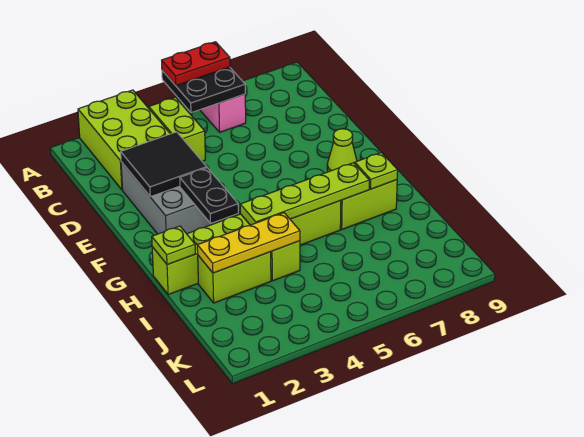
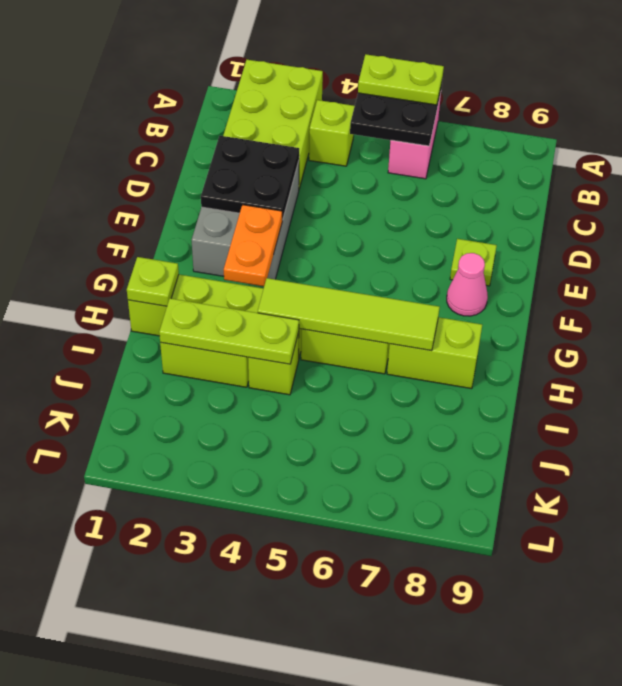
red plate A5:A6 level 3 -> lime plate A5:A6 level 3
lime brick B4:C4 level 1 -> lime brick B4 level 1
black tile D2:E3 level 2 -> black plate D2:E3 level 2
black plate F3:G3 level 2 -> orange plate F3:G3 level 2
lime cone F8 level 1 -> pink cone F8 level 1
lime plate H4:H7 level 2 -> lime tile H4:H7 level 2
lime plate H8 level 2 -> lime plate E8 level 1
yellow plate I2:I4 level 2 -> lime plate I2:I4 level 2

